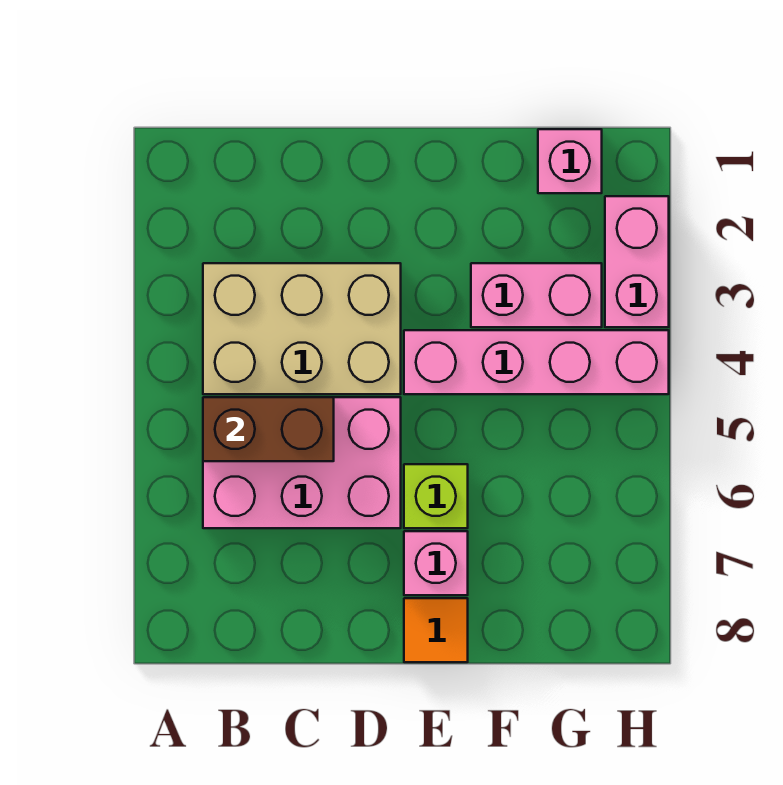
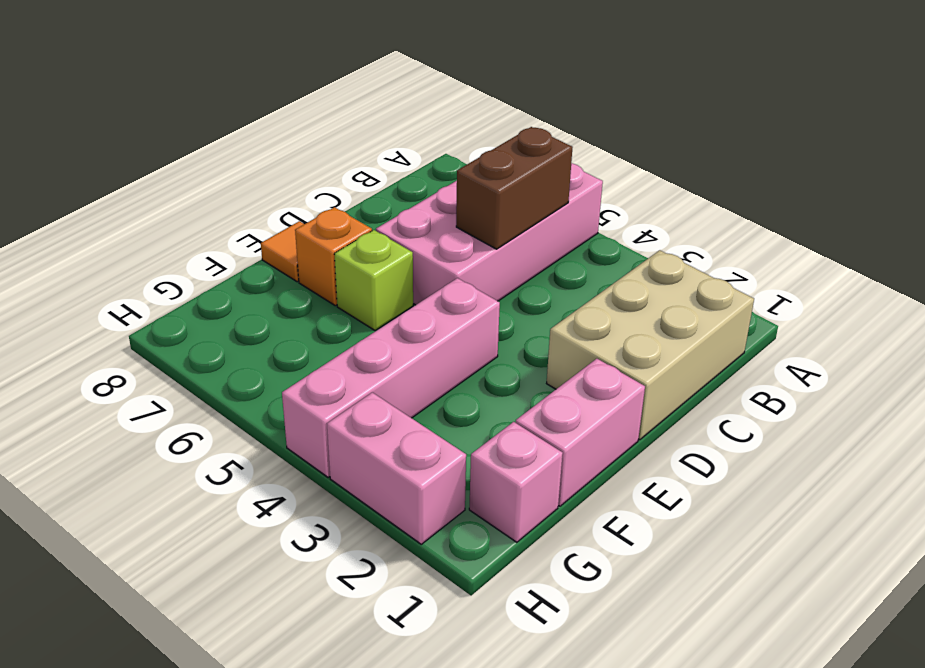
tan brick B3:D4 level 1 -> tan brick B1:D2 level 1
pink brick B5:D6 level 1 -> pink brick A5:D6 level 1
pink brick E7 level 1 -> orange brick E7 level 1
pink brick F3:G3 level 1 -> pink brick E1:F1 level 1

